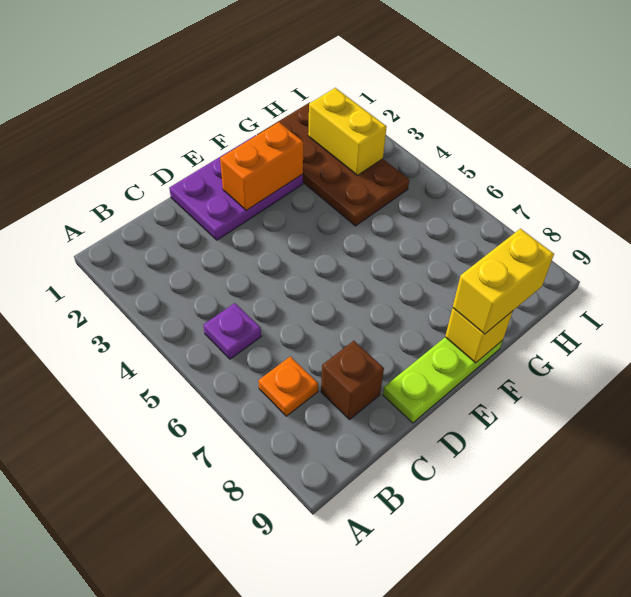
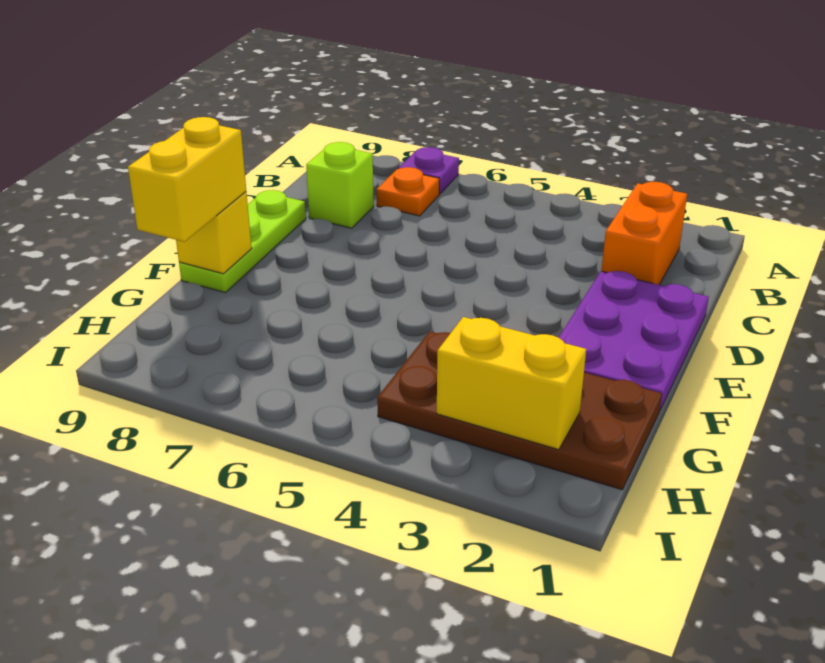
purple plate B5 level 1 -> purple plate A7 level 1
brown brick C8 level 1 -> lime brick C8 level 1
orange brick E2:F2 level 2 -> orange brick B2:C2 level 1

